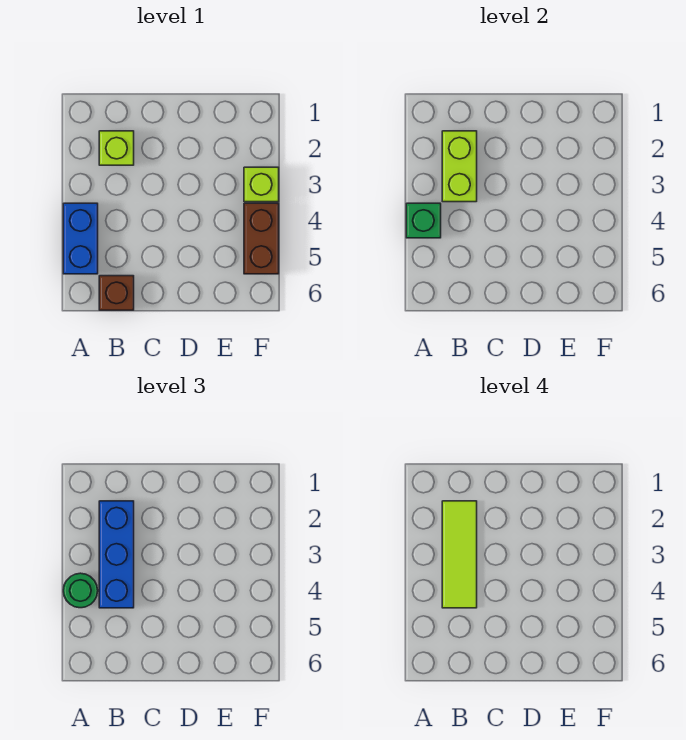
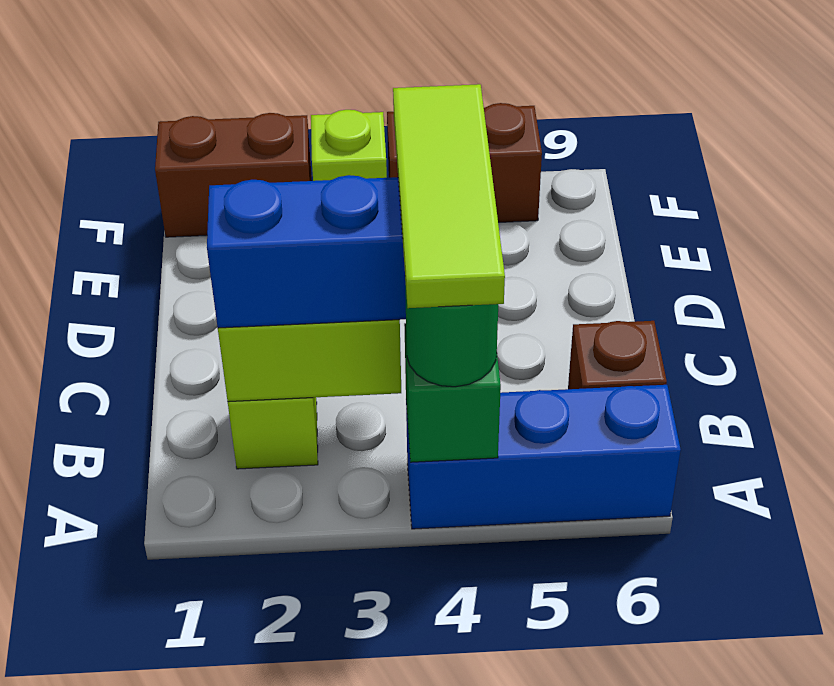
blue brick A4:A5 level 1 -> blue brick A4:A6 level 1
lime tile B2:B4 level 4 -> lime tile A4:C4 level 4
none -> brown brick F1:F2 level 1

